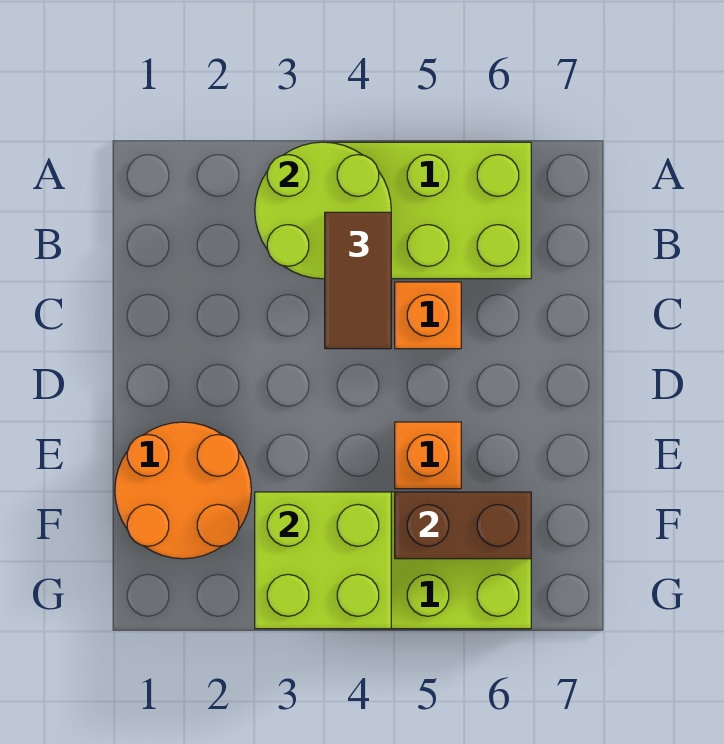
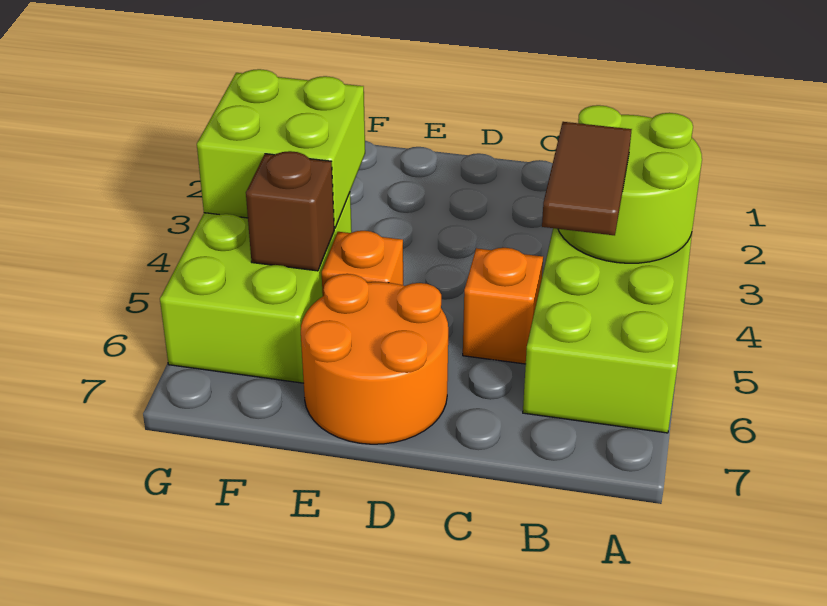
brown tile B4:C4 level 3 -> brown tile B4:B5 level 3
orange round brick E1:F2 level 1 -> orange round brick D6:E7 level 1
brown brick F5:F6 level 2 -> brown brick F5 level 2

